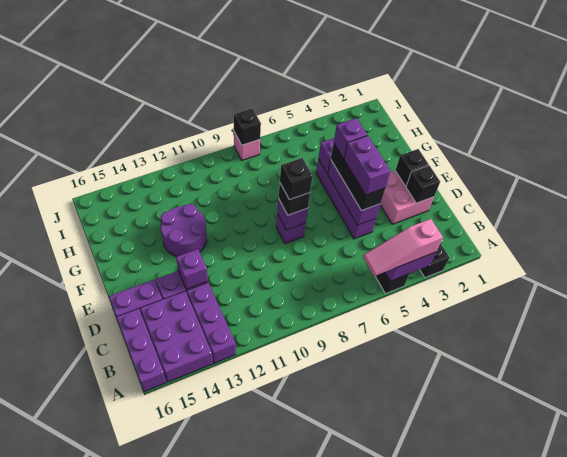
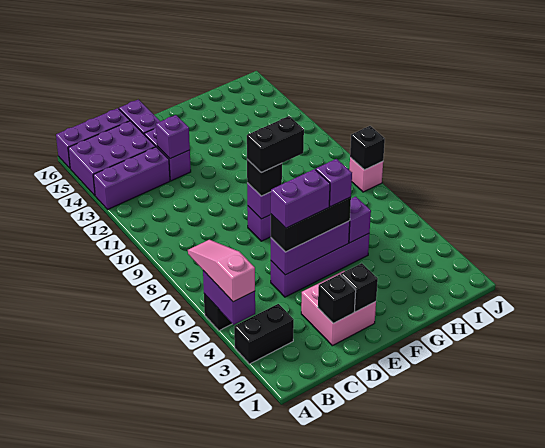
black brick E8 level 4 -> black brick E8:F8 level 4
purple round brick F12:G13 level 1 -> none

